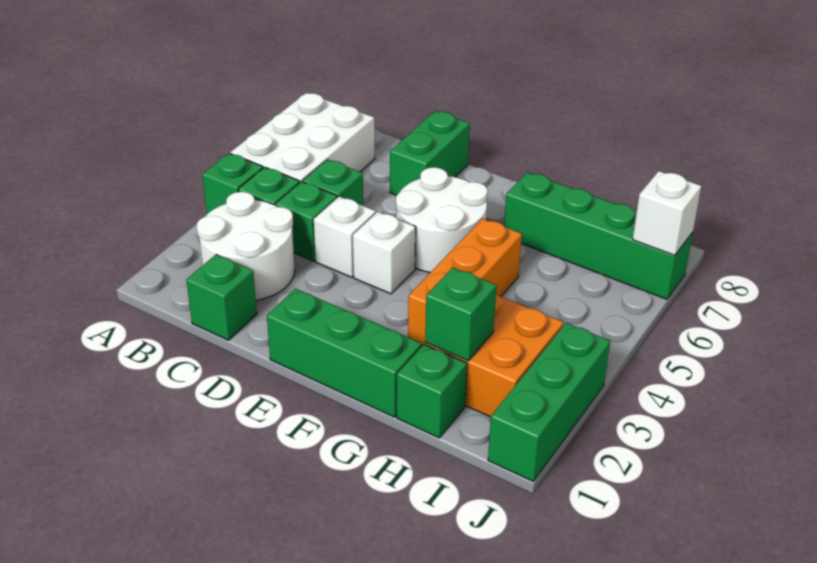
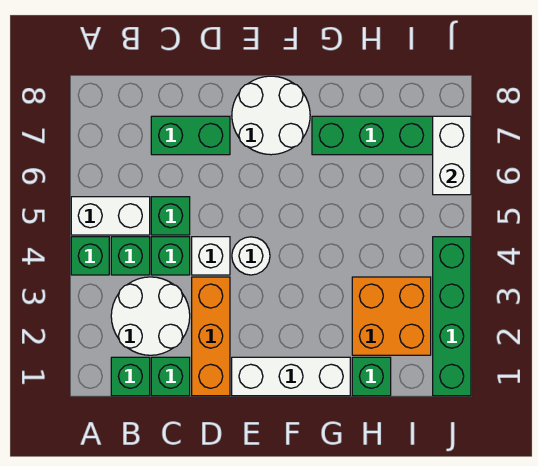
white brick A5:B7 level 1 -> white brick A5:B5 level 1
green brick D7:D8 level 1 -> green brick C7:D7 level 1
green brick E1:G1 level 1 -> white brick E1:G1 level 1
white brick E4 level 1 -> white round brick E4 level 1
white round brick E5:F6 level 1 -> white round brick E7:F8 level 1
orange brick G3:G5 level 1 -> orange brick D1:D3 level 1
green brick H2 level 2 -> green brick B1 level 1
green brick J1:J3 level 1 -> green brick J1:J4 level 1
white brick J7 level 2 -> white brick J6:J7 level 2

